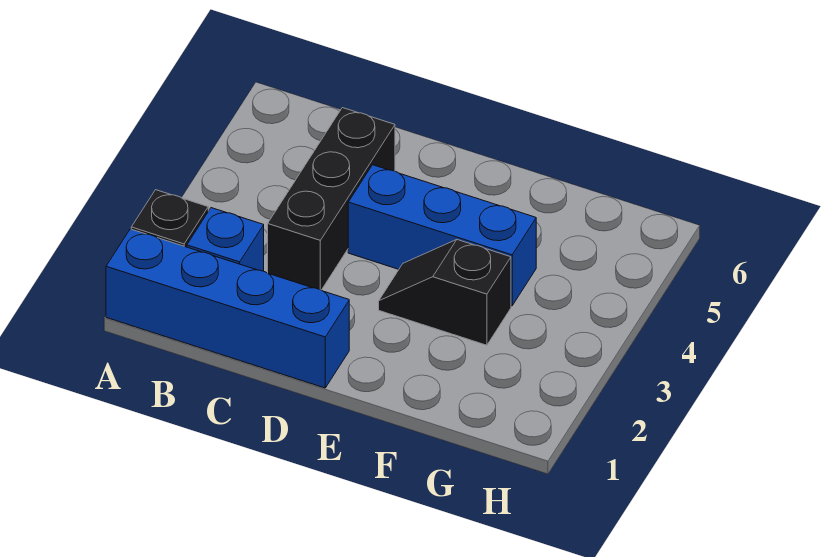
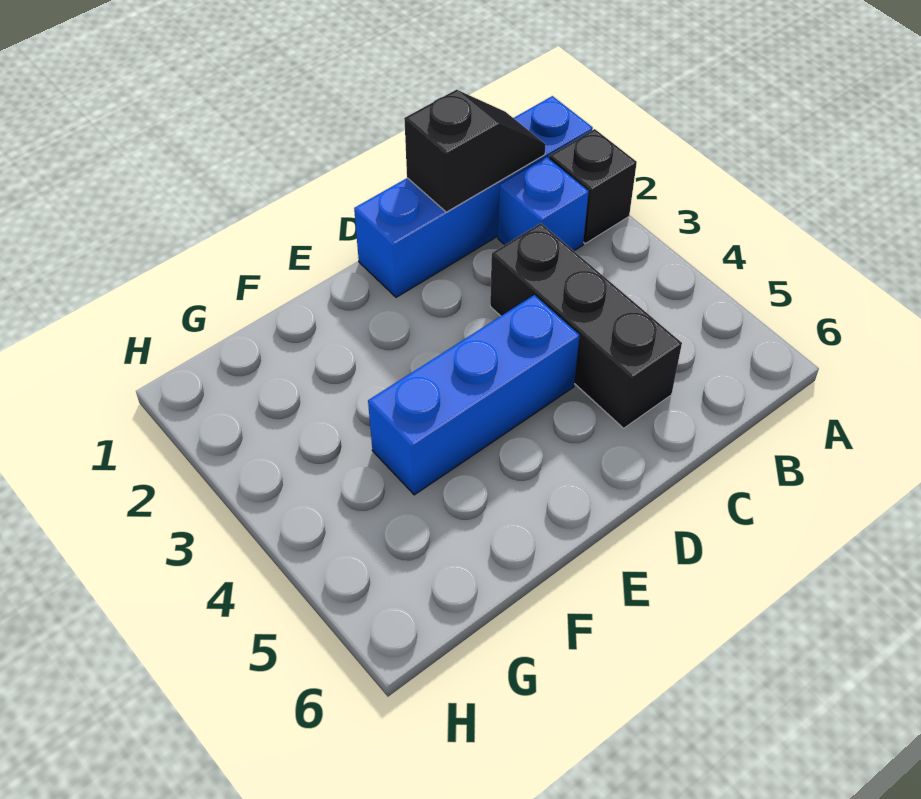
black slope E3:F3 level 1 top F -> black slope B1:C1 level 2 top C

